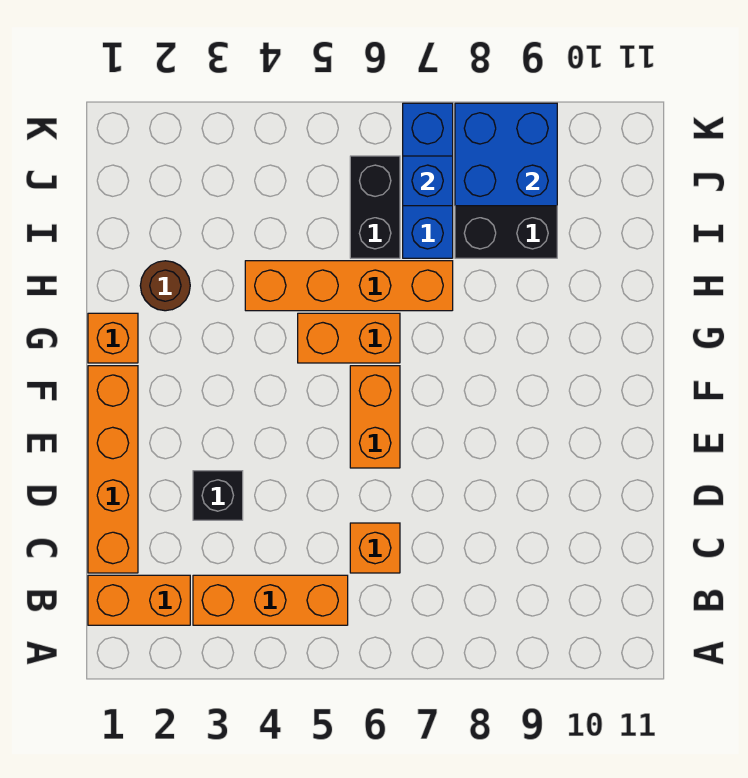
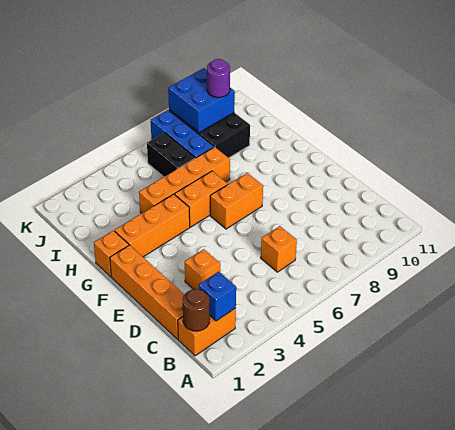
orange brick B3:B5 level 1 -> orange brick G2:G4 level 1
black brick D3 level 1 -> orange brick D3 level 1
orange brick E6:F6 level 1 -> orange brick F6:F7 level 1
brown round brick H2 level 1 -> brown round brick B1 level 2
blue brick J7 level 2 -> blue brick B2 level 2
none -> purple round brick J9 level 3

